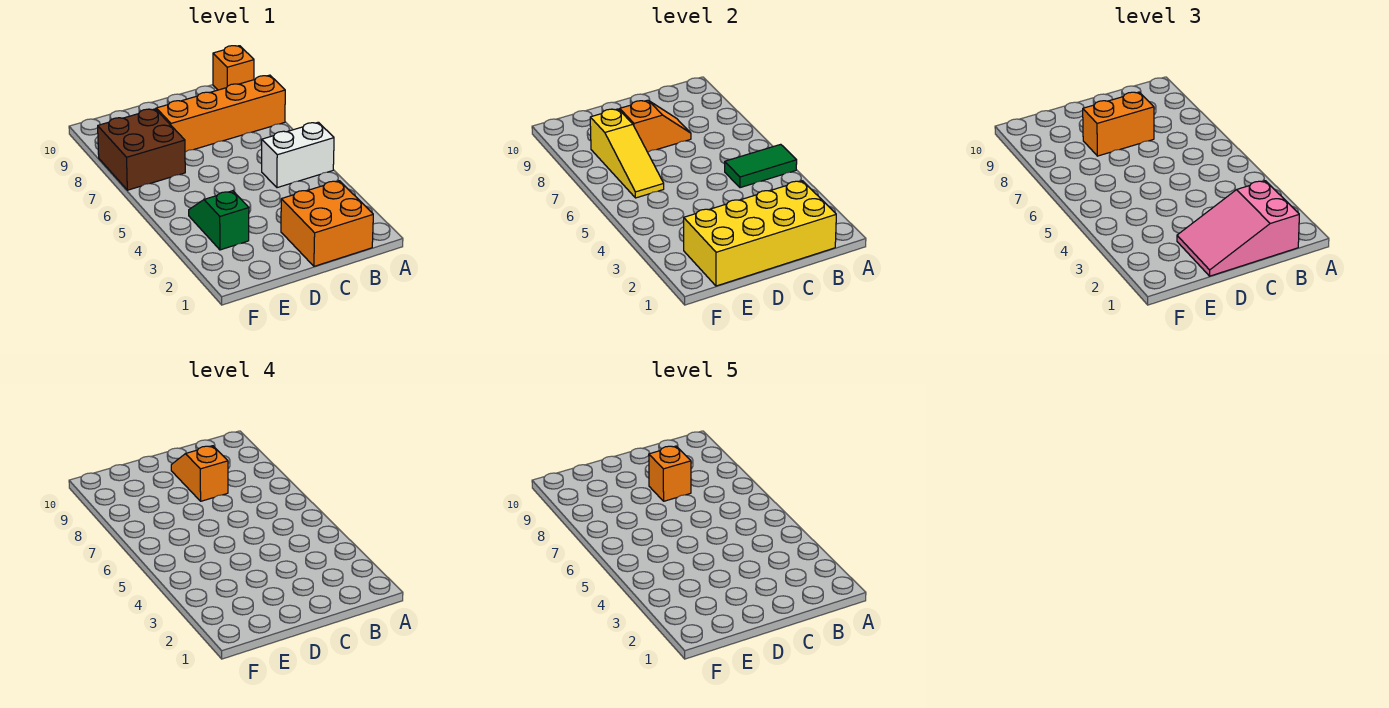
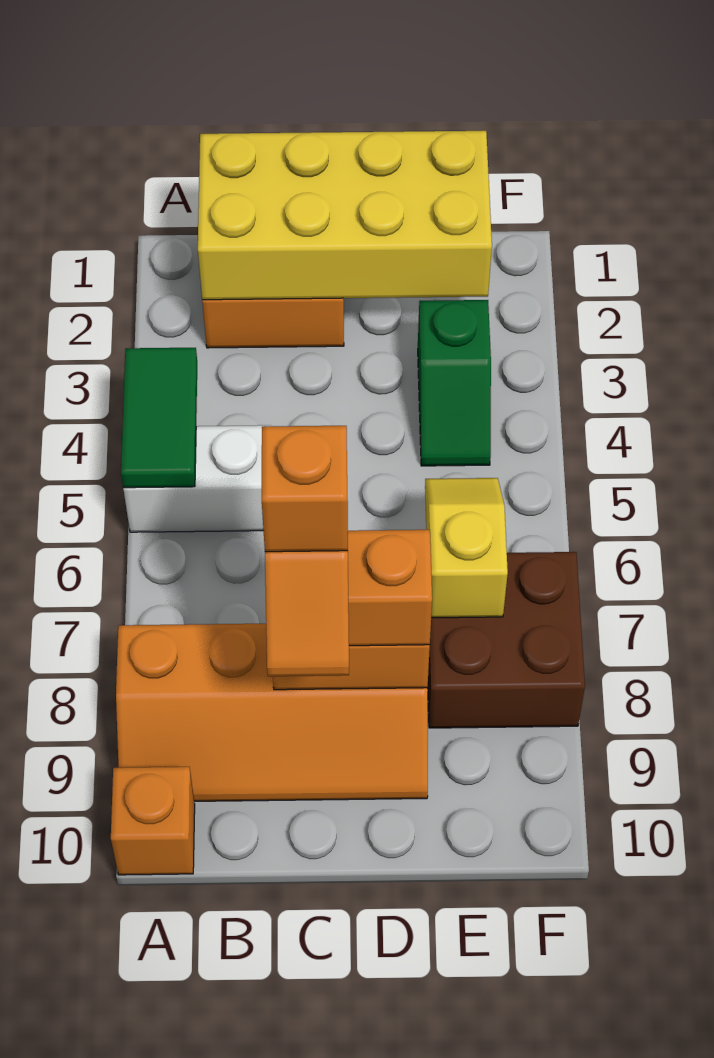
green tile A5:B5 level 2 -> green tile A4:A5 level 2
pink slope B1:D2 level 3 top B -> none
yellow slope E6:E8 level 2 top 8 -> yellow slope E6:E7 level 2 top 7

